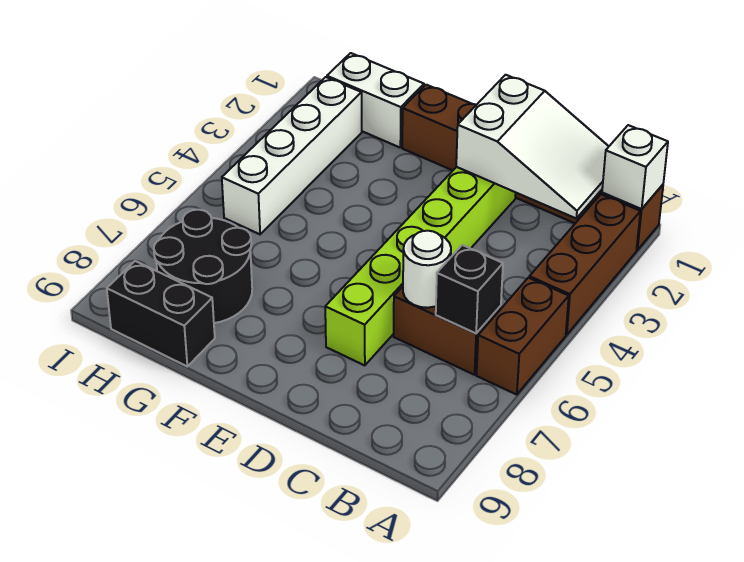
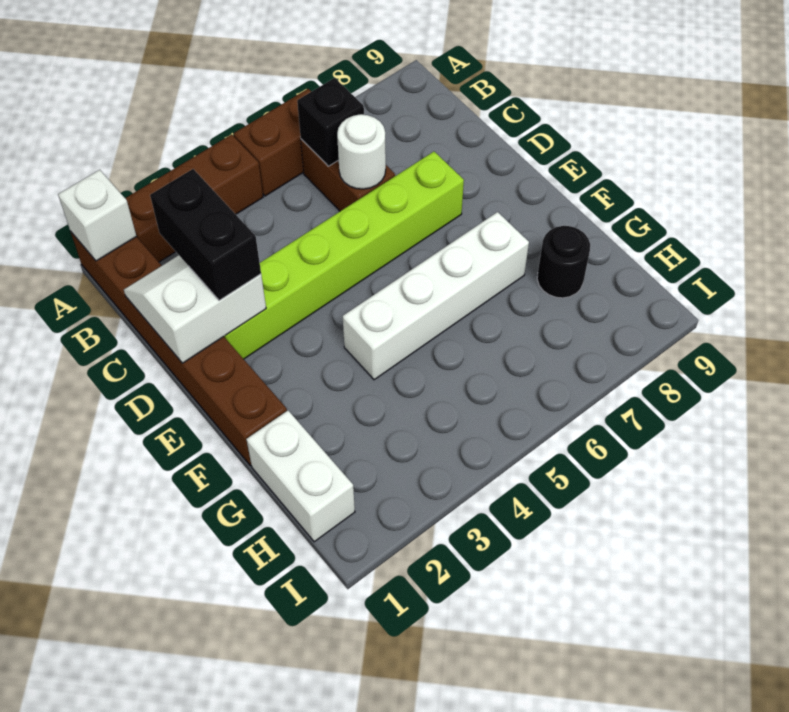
white slope B1:D2 level 2 top D -> white slope C1:D2 level 2 top D
black round brick G7:H8 level 1 -> black round brick G8 level 1
black brick G9:H9 level 1 -> black brick C2:D2 level 3
white brick H2:H5 level 1 -> white brick F4:F7 level 1

